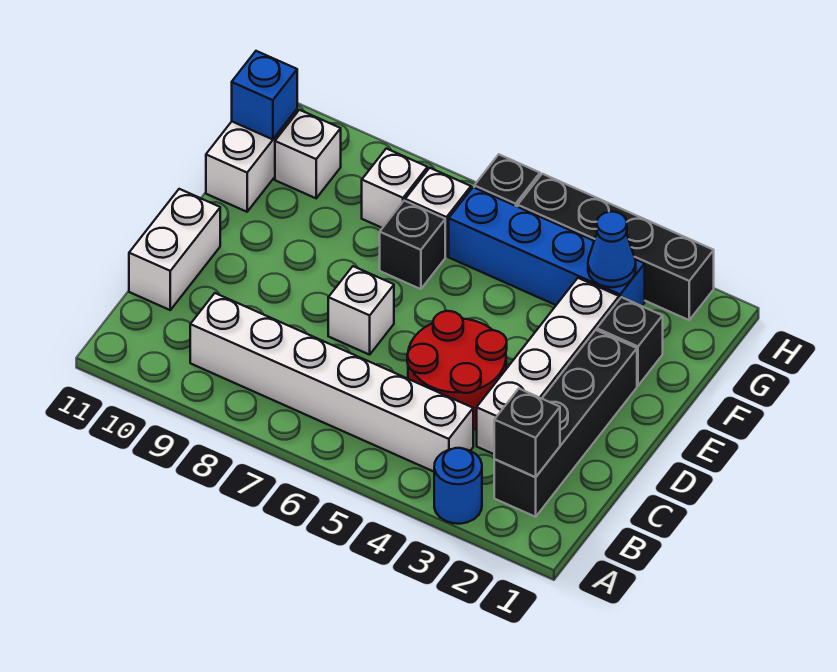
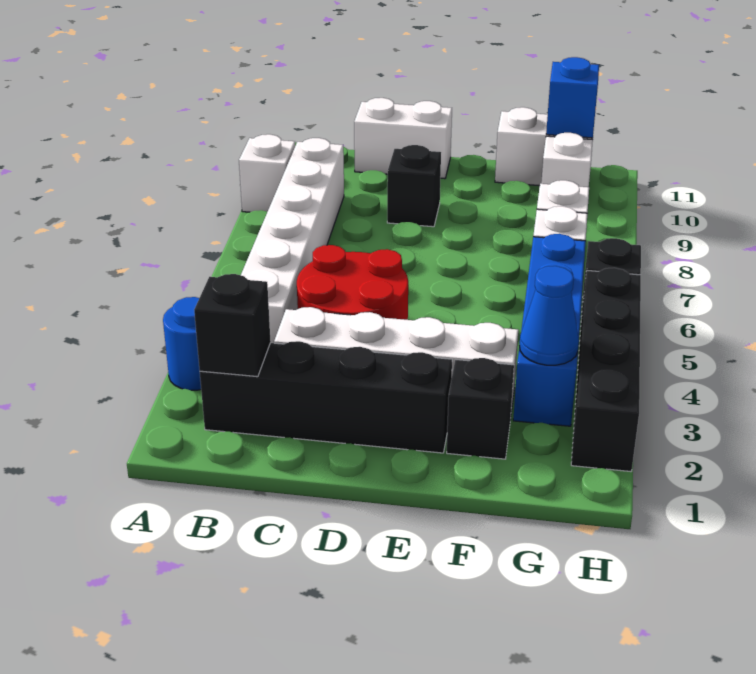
white brick D7 level 1 -> white brick A9 level 1
black brick F7 level 1 -> black brick D9 level 1

